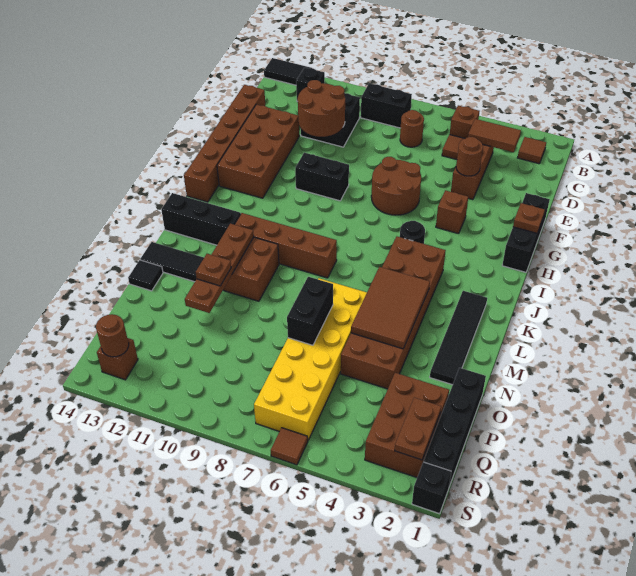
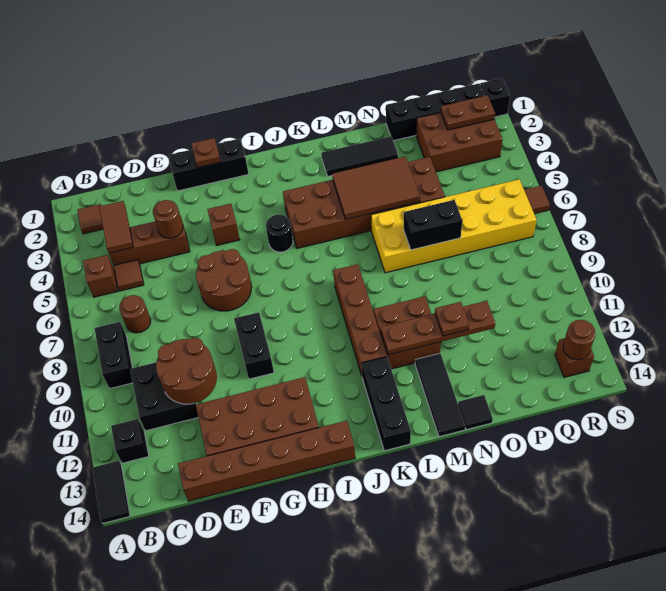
black tile K2:N2 level 1 -> black tile L2:N2 level 1

